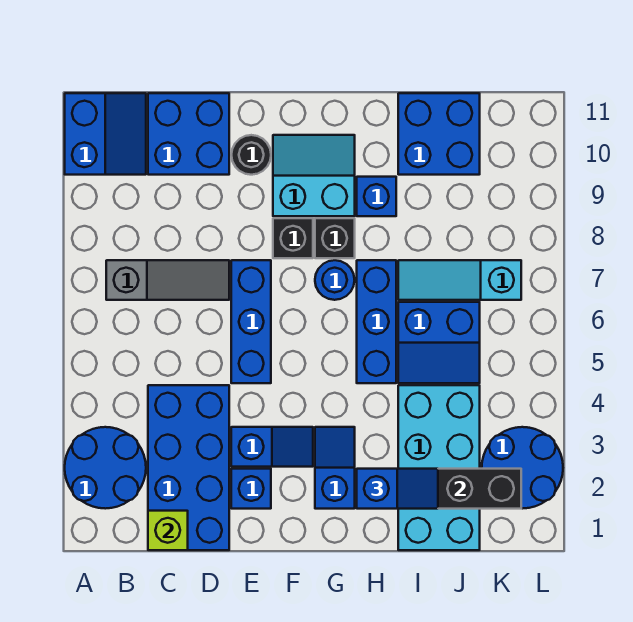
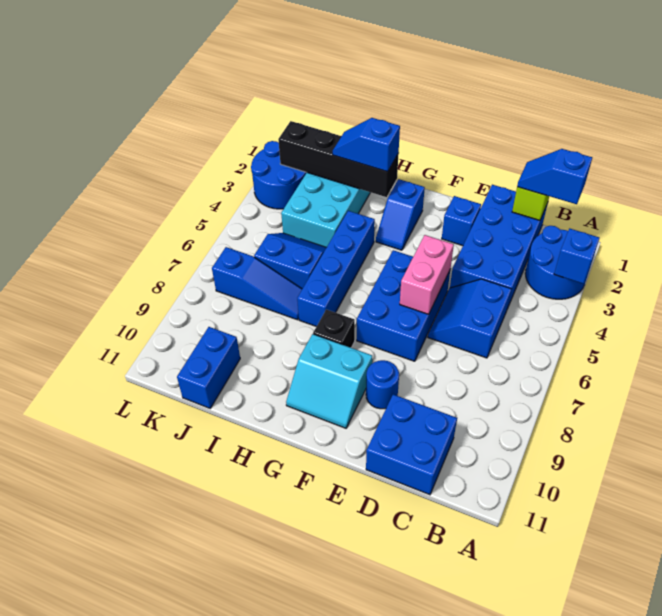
blue slope A10:B11 level 1 top A -> blue slope C5:D6 level 1 top C
grey slope B7:D7 level 1 top B -> none
blue slope E3:F3 level 1 top E -> blue slope B1:C1 level 3 top B
blue brick E5:E7 level 1 -> blue brick E5:F7 level 1
none -> pink brick E5:E6 level 2
black round brick E10 level 1 -> none
black brick F8 level 1 -> none
blue round brick G7 level 1 -> blue round brick E9 level 1
blue brick H5:H7 level 1 -> blue brick H4:H7 level 1
blue brick H9 level 1 -> blue brick A3 level 2
cyan slope I7:K7 level 1 top K -> blue slope I7:K7 level 1 top K
blue brick I10:J11 level 1 -> blue brick J10:J11 level 1

